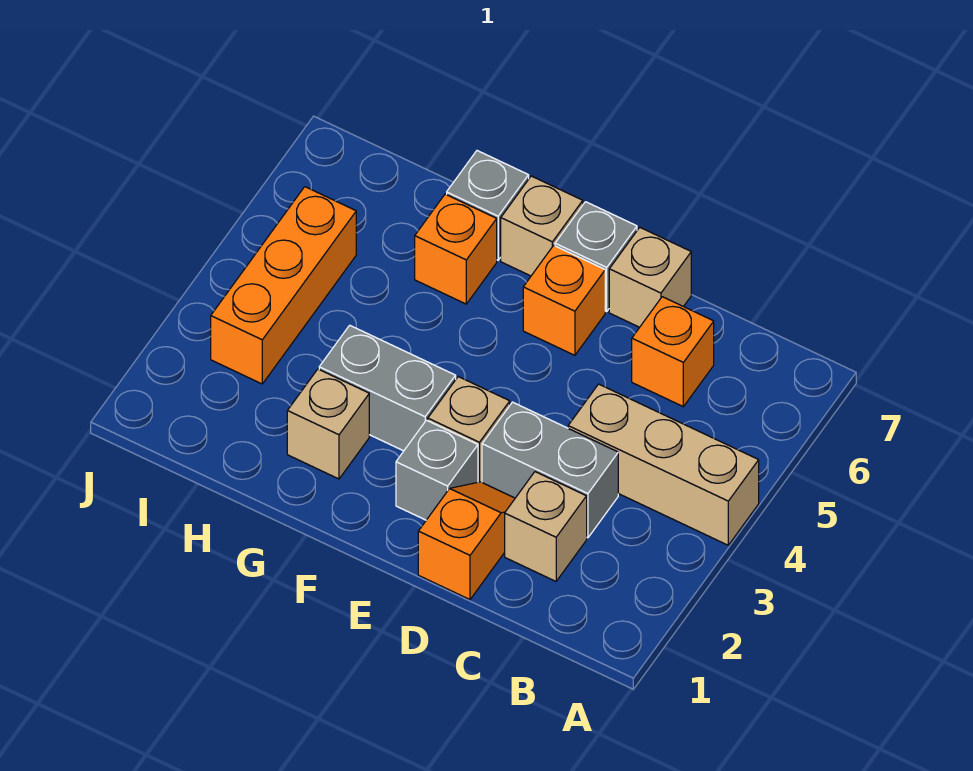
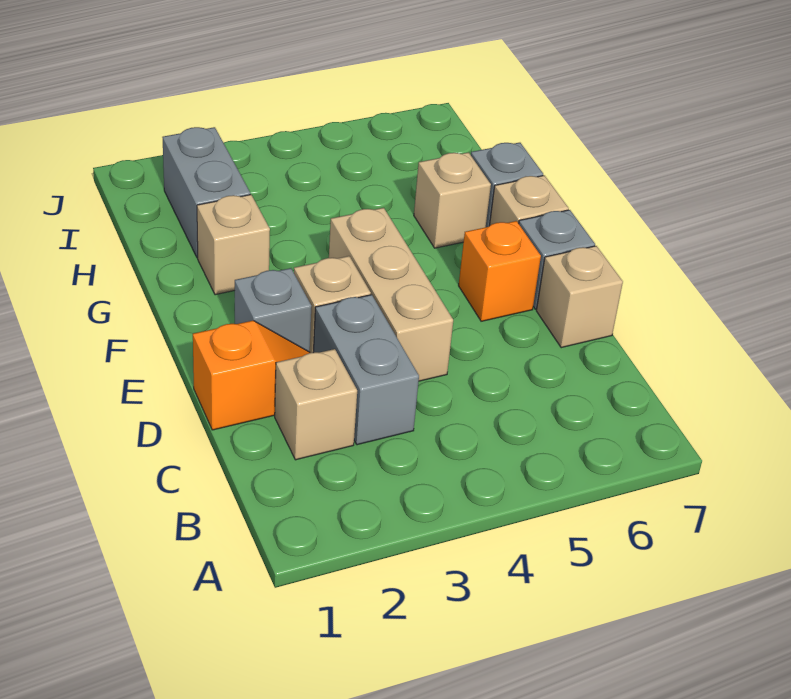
tan brick A4:C4 level 1 -> tan brick D4:F4 level 1
orange brick C6 level 1 -> none
grey brick F3:G3 level 1 -> grey brick H2:I2 level 1
orange brick G6 level 1 -> tan brick G6 level 1
orange brick I3:I5 level 1 -> none

